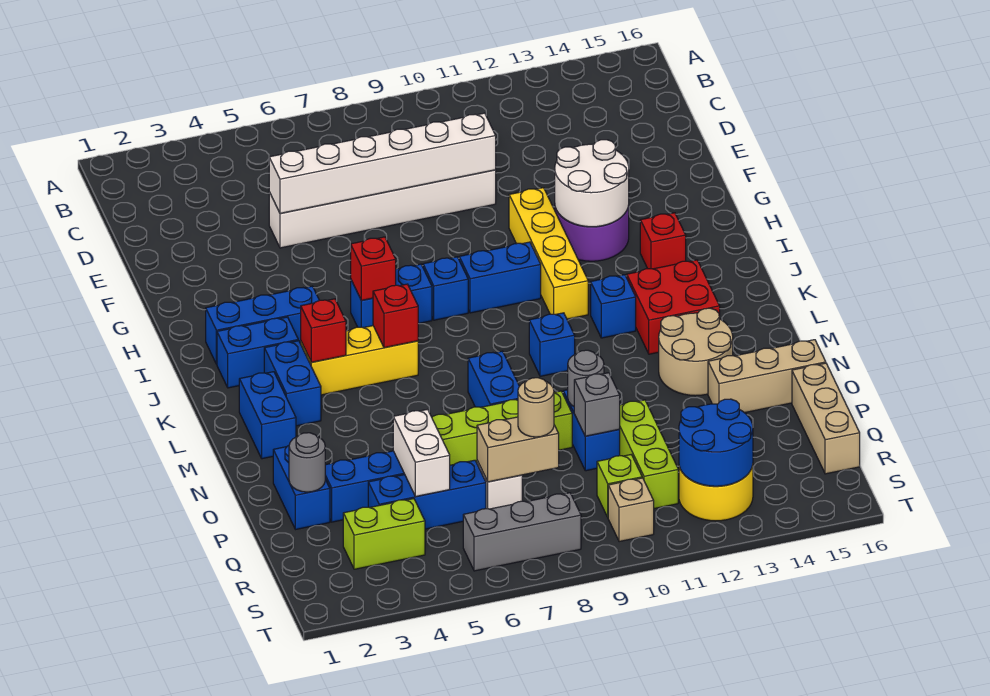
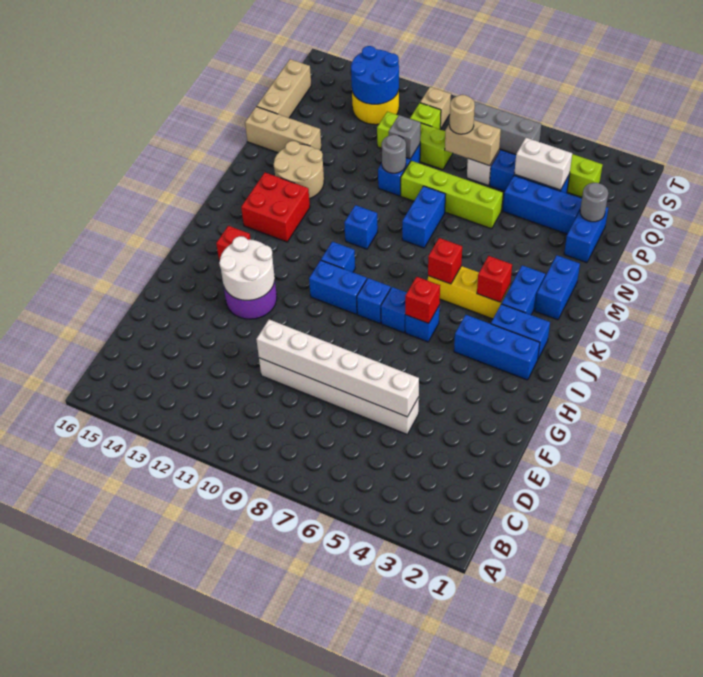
yellow brick G11:J11 level 1 -> none
blue brick K12 level 1 -> blue brick J10 level 1
white brick P5:Q5 level 2 -> white brick Q4:Q5 level 2
lime brick P11:R11 level 1 -> lime brick Q9:Q11 level 1

